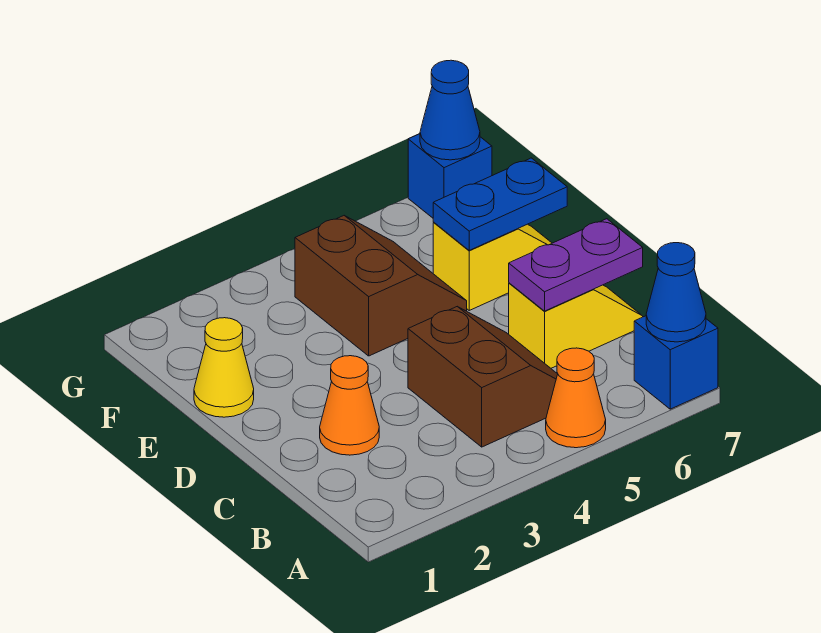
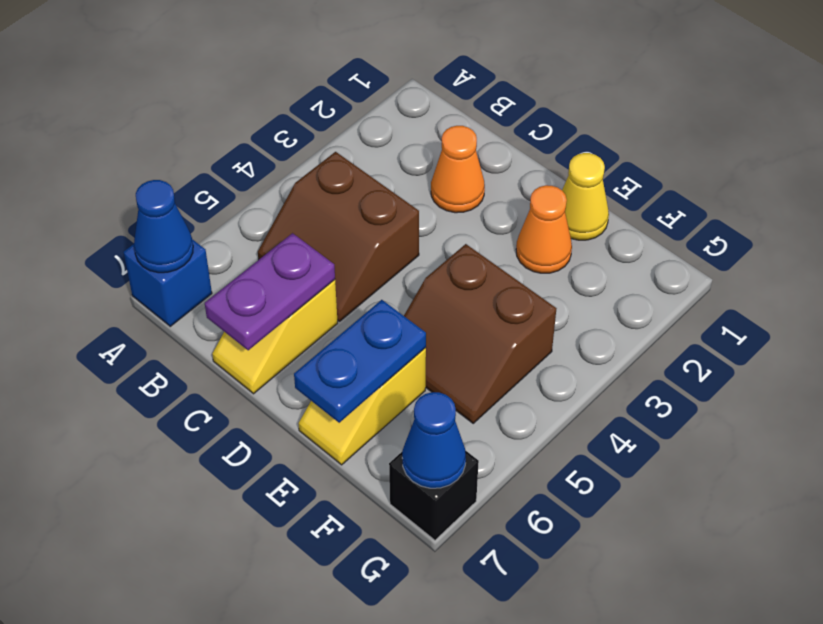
orange cone A5 level 1 -> orange cone E2 level 1
blue brick G7 level 1 -> black brick G7 level 1

